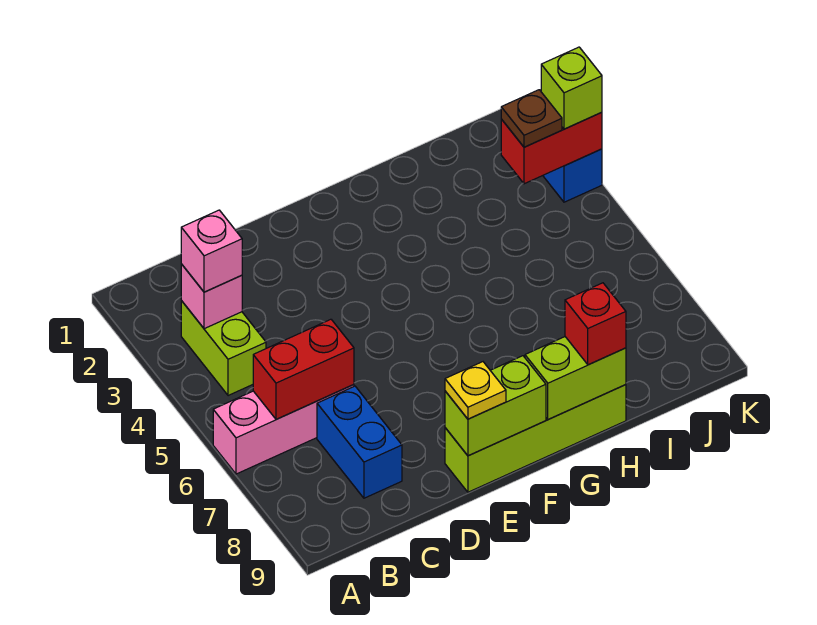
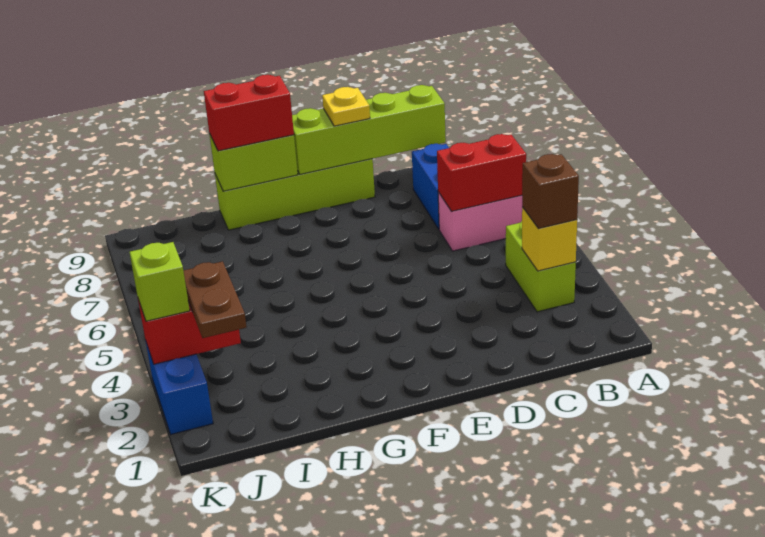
pink brick B3 level 2 -> yellow brick B3 level 2
pink brick B3 level 3 -> brown brick B3 level 3
lime brick E9:F9 level 2 -> lime brick C9:F9 level 2
red brick H9 level 3 -> red brick G9:H9 level 3
brown plate J3 level 3 -> brown plate J2:J3 level 3

